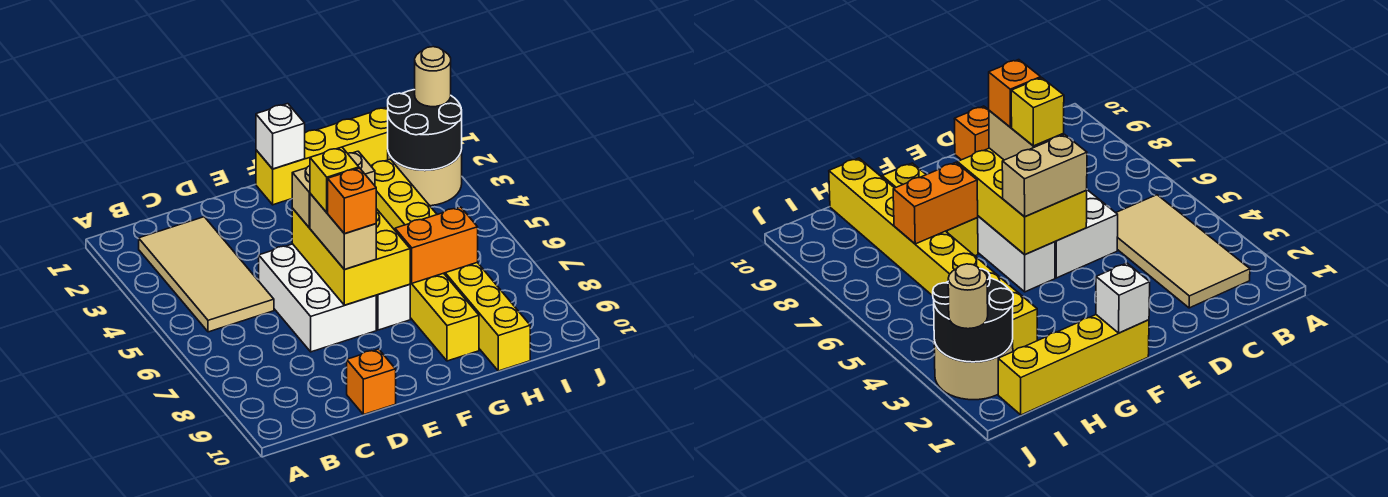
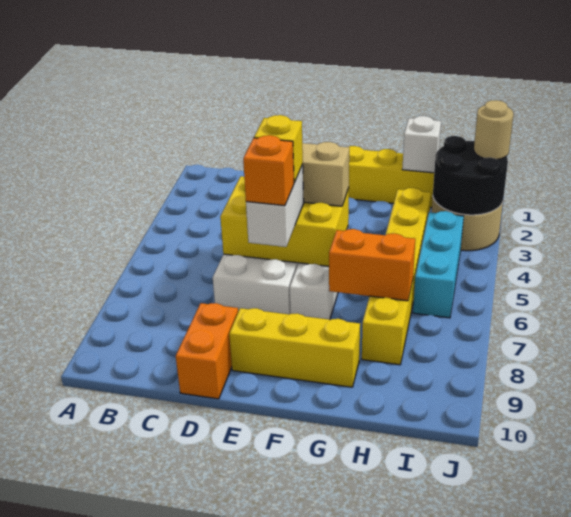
tan tile B2:C5 level 1 -> none
orange brick D10 level 1 -> orange brick D9:D10 level 1
yellow brick E5:F7 level 2 -> yellow brick D5:F6 level 2
tan brick E6:E7 level 3 -> white brick E6:E7 level 3
white brick F1 level 2 -> white brick H1 level 2
yellow brick G7:G9 level 1 -> yellow brick E9:G9 level 1
yellow brick H3:H10 level 1 -> yellow brick H3:H8 level 1
none -> cyan brick I4:I6 level 1

